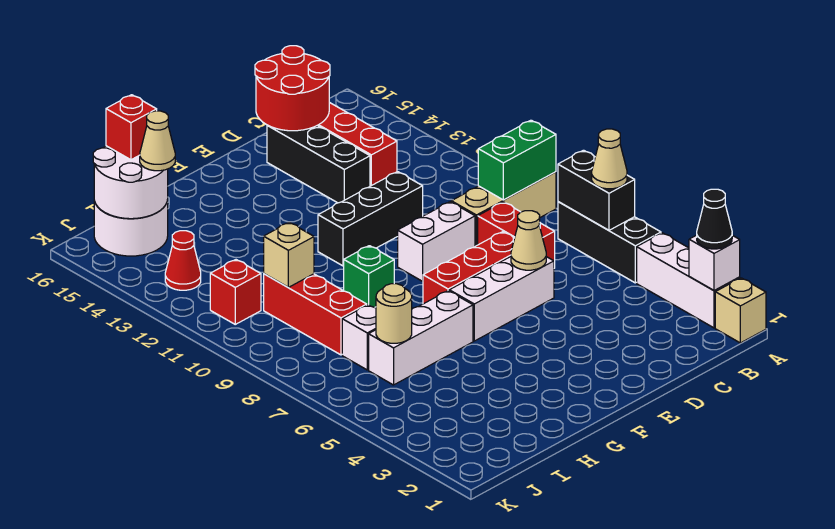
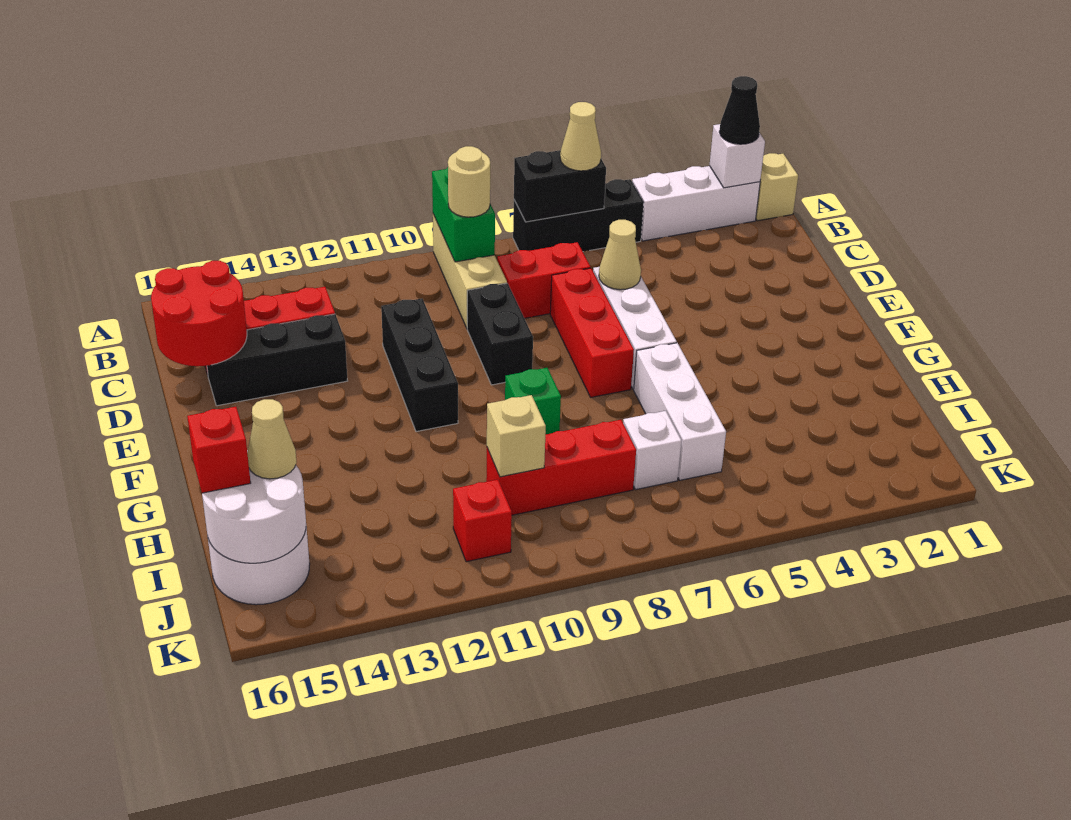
white brick D9:E9 level 1 -> black brick D9:E9 level 1
tan round brick I6 level 2 -> tan round brick B9 level 3
red cone J13 level 1 -> none

